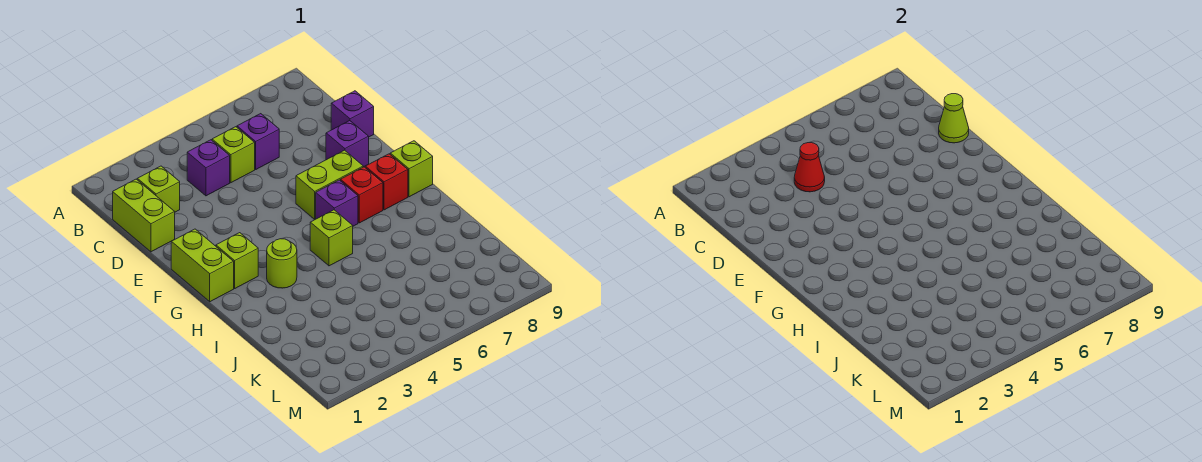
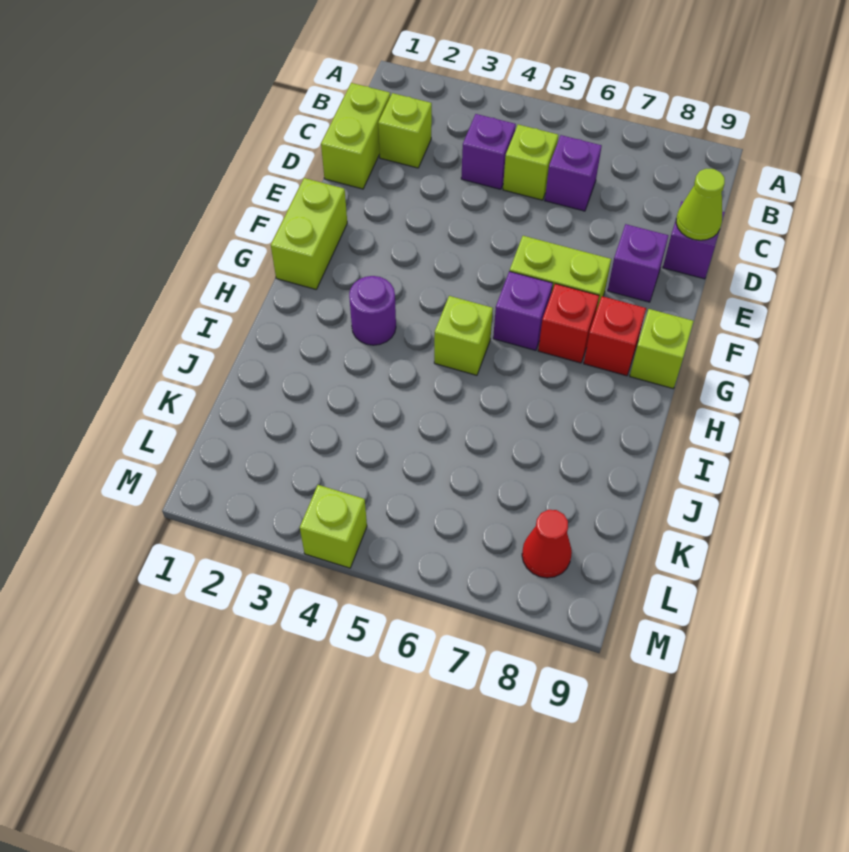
red cone C4 level 2 -> red cone L8 level 1
lime brick G2 level 1 -> lime brick M4 level 1
lime round brick H3 level 1 -> purple round brick H3 level 1

